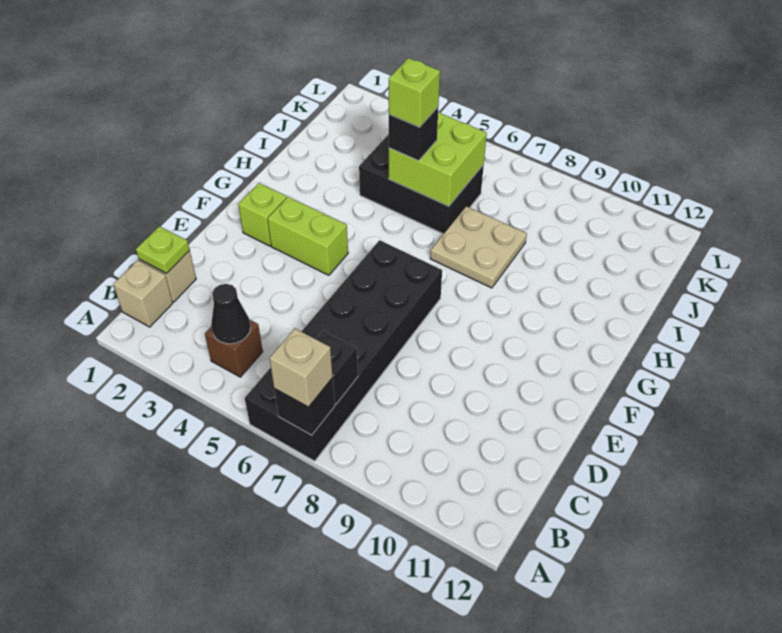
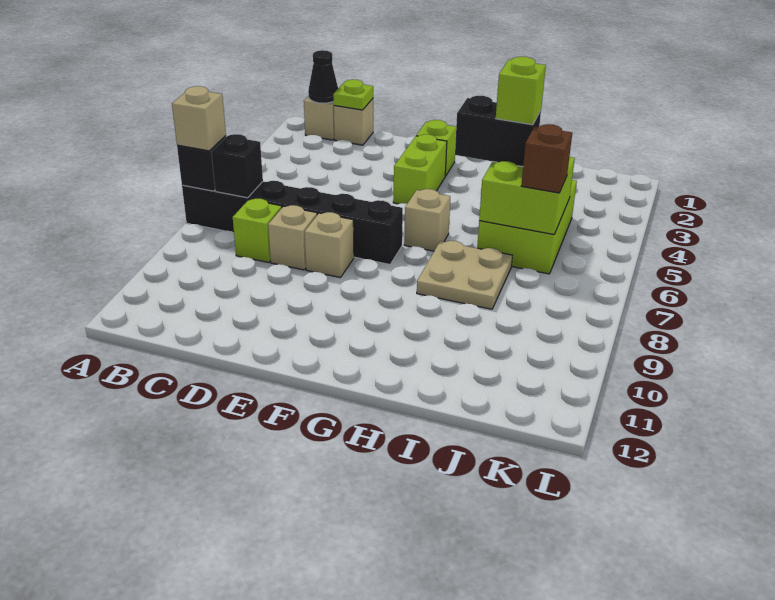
black brick A6:F7 level 1 -> black brick A7:F7 level 1
brown brick B4 level 1 -> brown brick J6 level 3
black cone B4 level 2 -> black cone B1 level 2
none -> lime brick C8 level 1
none -> tan brick D8 level 1
none -> tan brick E8 level 1
none -> tan brick G6 level 1
black brick I4:J6 level 1 -> lime brick I4:J6 level 1
black brick I5 level 3 -> black brick H5:I5 level 3

